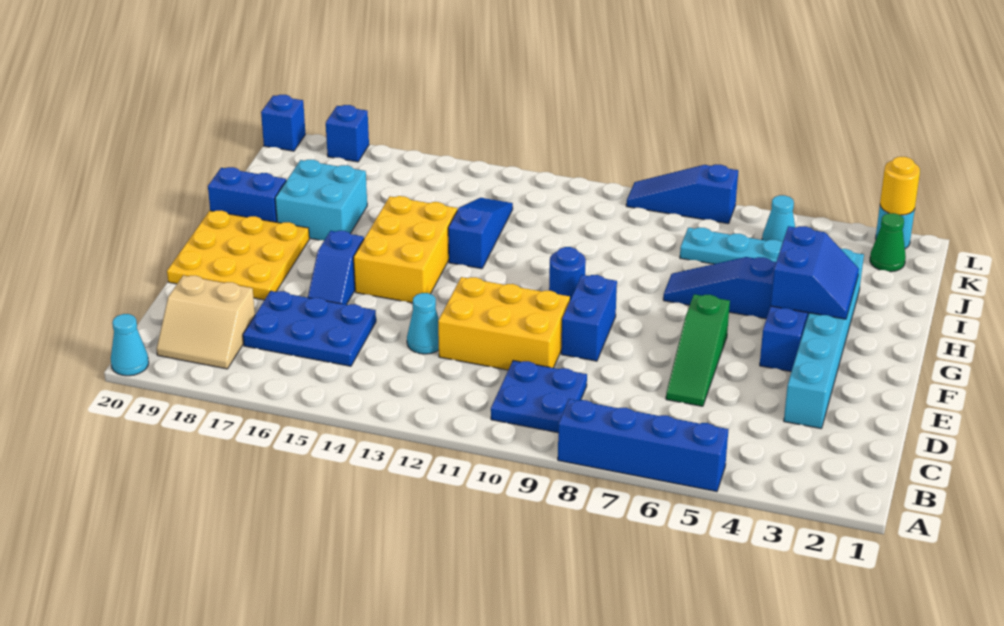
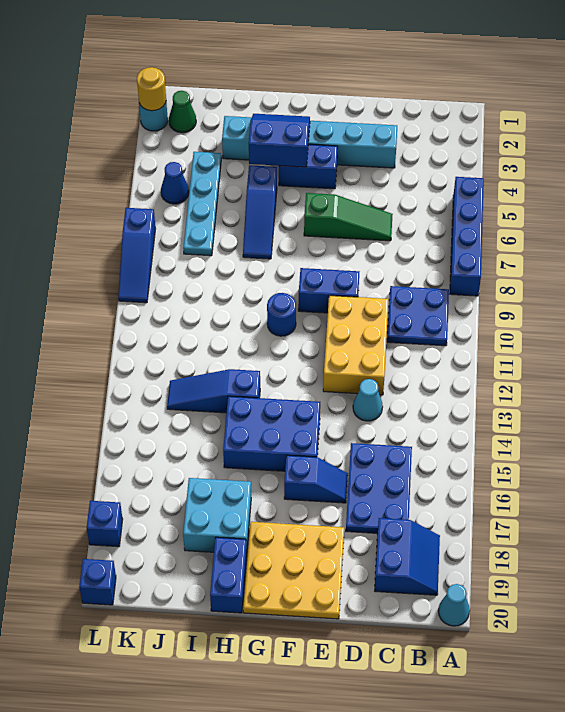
tan slope B18:C19 level 1 top C -> blue slope B18:C19 level 1 top C
yellow brick F14:H15 level 1 -> blue brick F14:H15 level 1
cyan cone K5 level 1 -> blue cone K5 level 1

